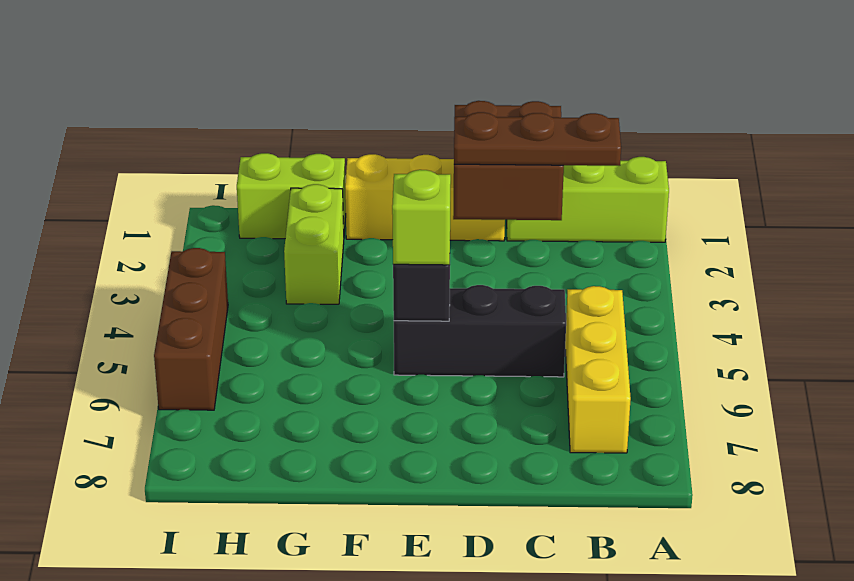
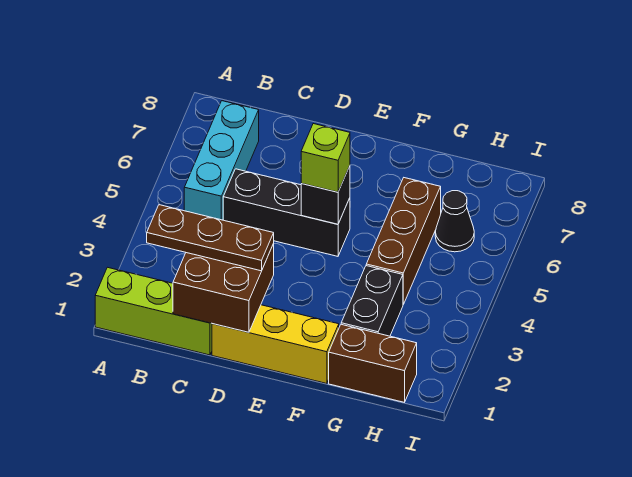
yellow brick B5:B7 level 1 -> cyan brick B5:B7 level 1
lime brick G1:H1 level 1 -> brown brick G1:H1 level 1
lime brick G2:G3 level 1 -> black brick G2:G3 level 1
none -> black cone H6 level 1
brown brick I4:I6 level 1 -> brown brick G4:G6 level 1

